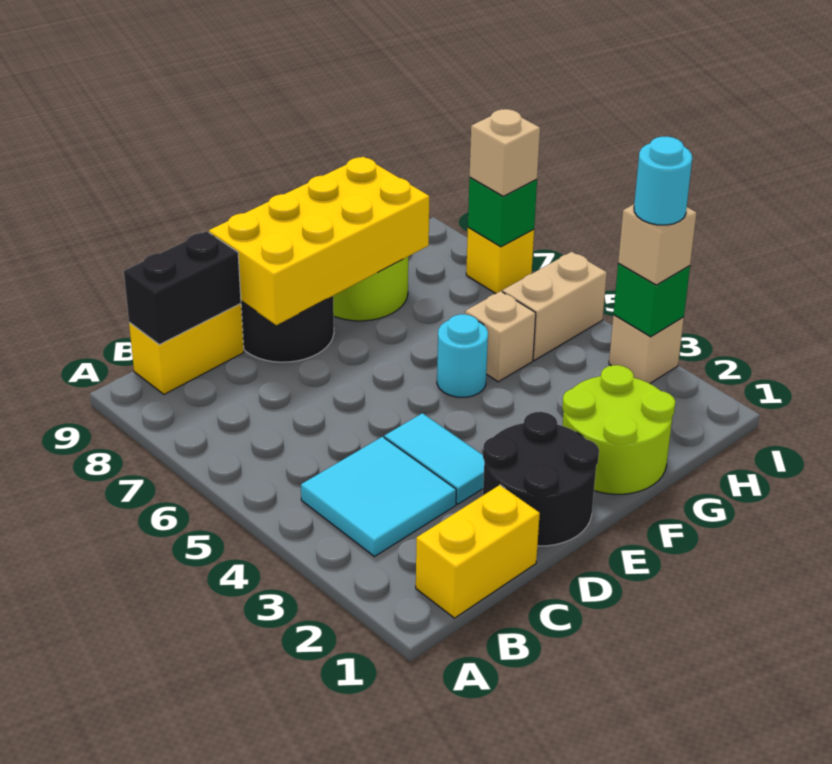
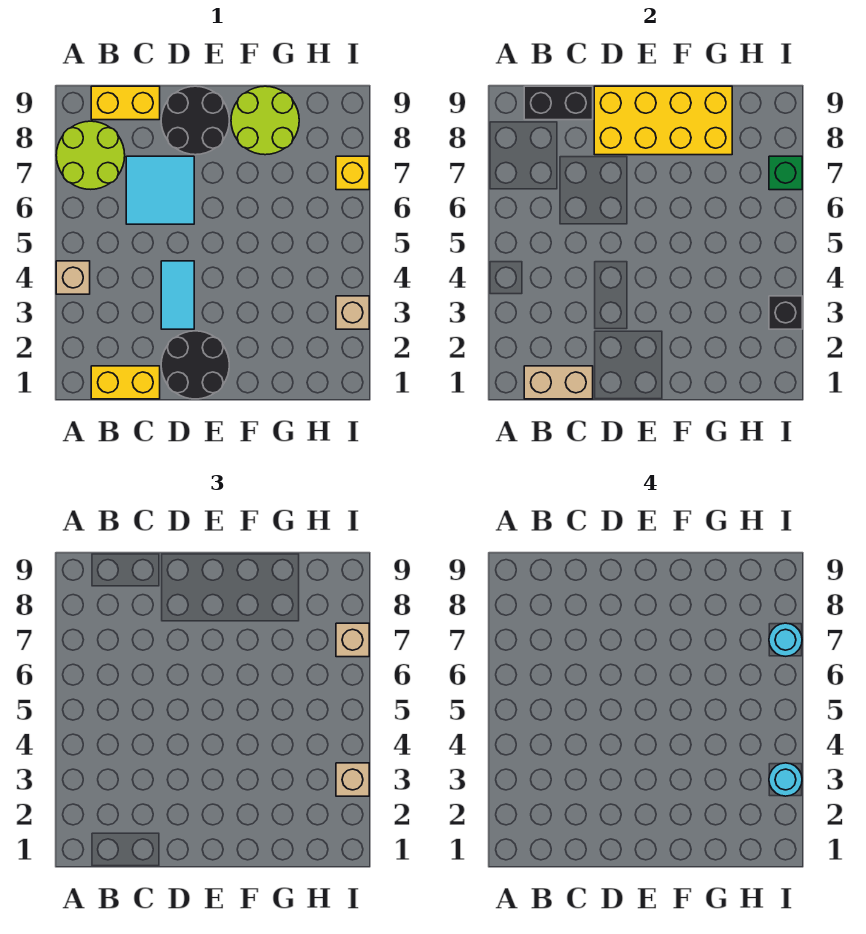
cyan tile B3:C4 level 1 -> cyan tile C6:D7 level 1
lime round brick F1:G2 level 1 -> lime round brick A7:B8 level 1
cyan round brick F5 level 1 -> cyan round brick I7 level 4
tan brick G5 level 1 -> tan brick A4 level 1
tan brick H5:I5 level 1 -> tan brick B1:C1 level 2
green brick I3 level 2 -> black brick I3 level 2

